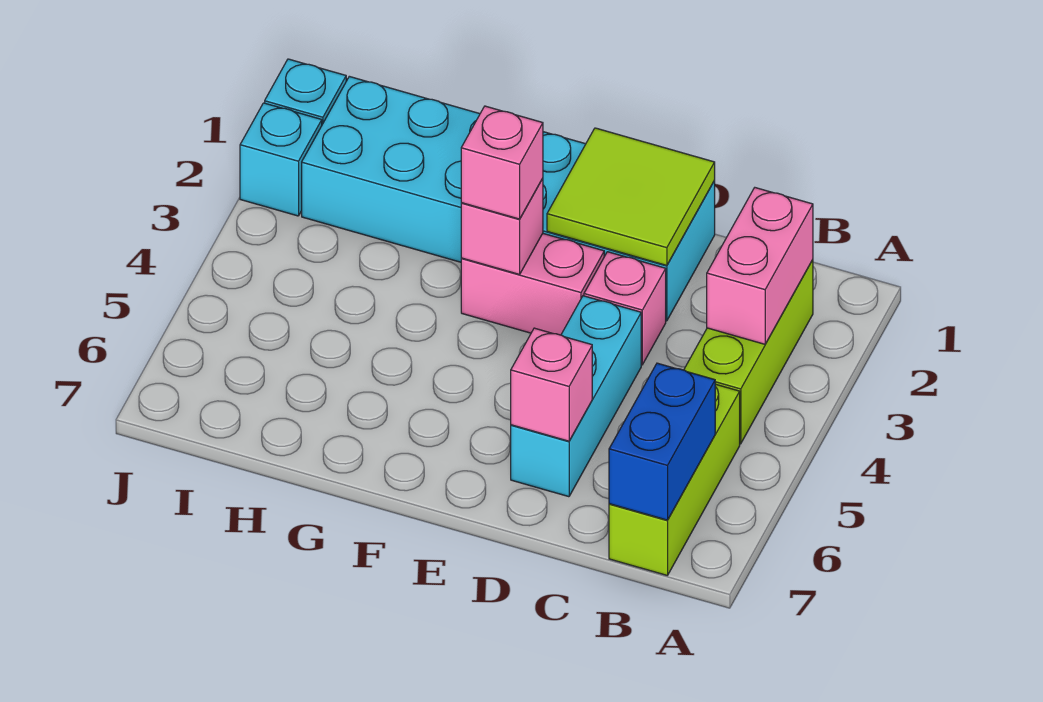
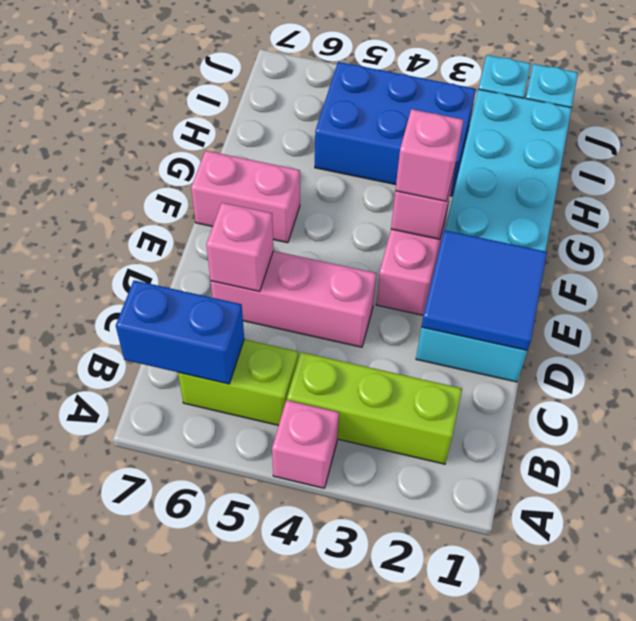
pink brick B2:B3 level 2 -> pink brick F6:F7 level 1
lime brick B5:B7 level 1 -> lime brick B5:B6 level 1
lime tile D1:E2 level 2 -> blue tile D1:E2 level 2
pink brick D3 level 1 -> pink brick A4 level 1
cyan brick D4:D6 level 1 -> pink brick D4:D6 level 1
none -> blue brick H3:I5 level 1

